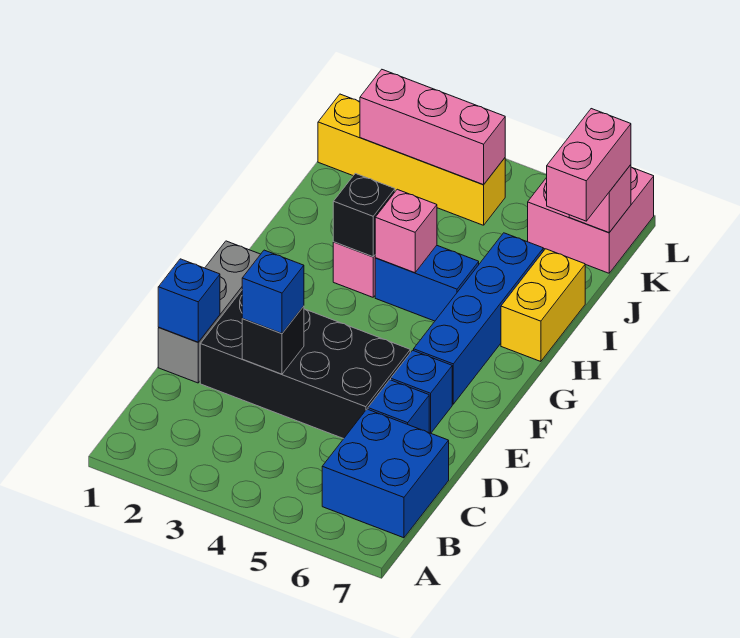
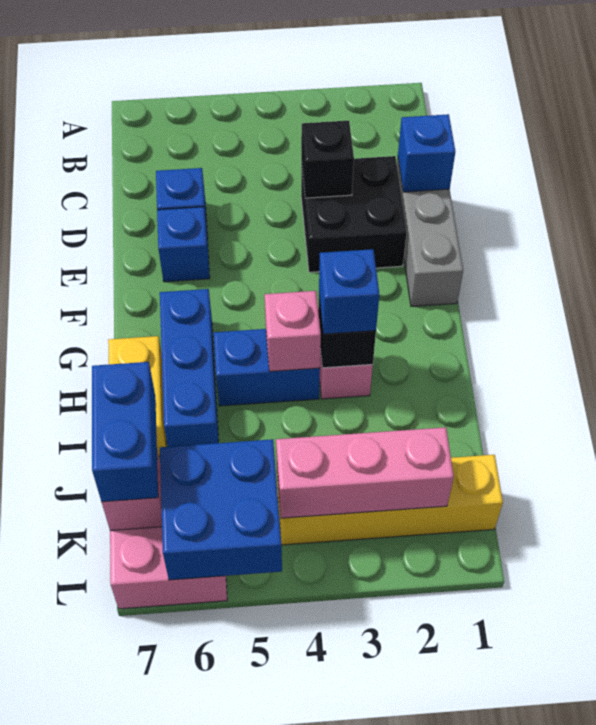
blue brick B6:C7 level 1 -> blue brick K5:L6 level 2
black brick D2:E5 level 1 -> black brick D2:E3 level 1
blue brick D3 level 3 -> blue brick H3 level 3
blue brick F6:I6 level 1 -> blue brick G6:I6 level 1
pink brick J7:K7 level 3 -> blue brick J7:K7 level 3

